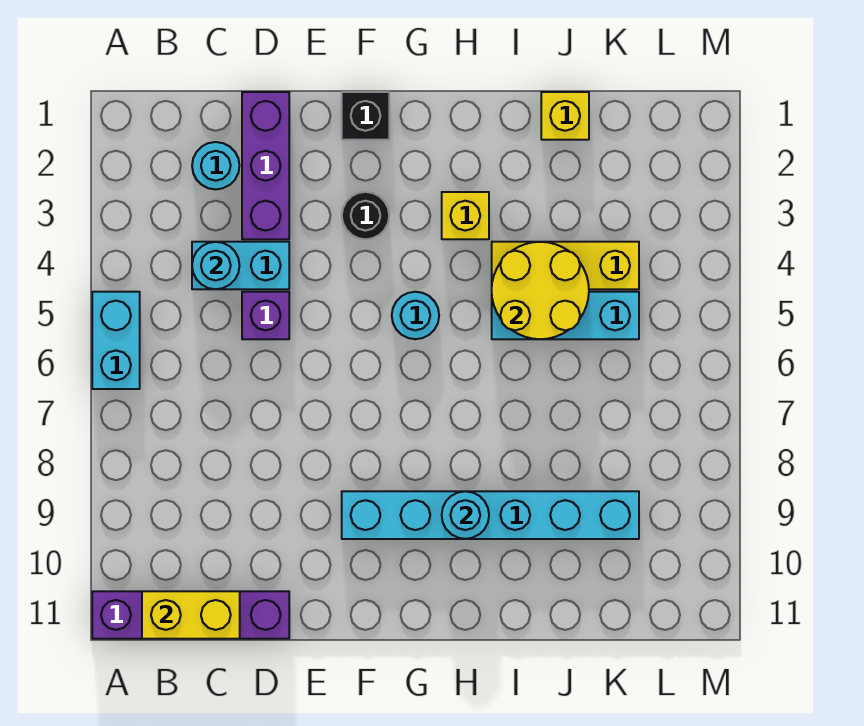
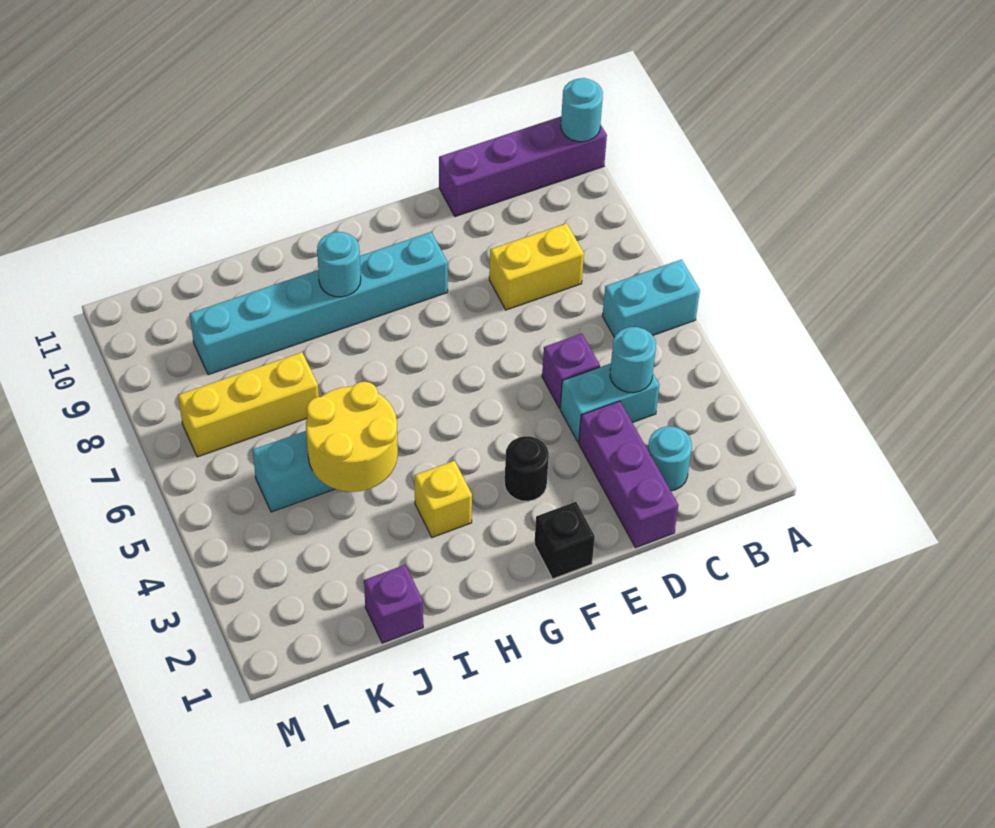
cyan brick A5:A6 level 1 -> cyan brick A6:B6 level 1
yellow brick B11:C11 level 2 -> yellow brick C8:D8 level 1
cyan round brick G5 level 1 -> cyan round brick A11 level 2
yellow brick I4:K4 level 1 -> yellow brick J7:L7 level 1
yellow brick J1 level 1 -> purple brick J1 level 1

